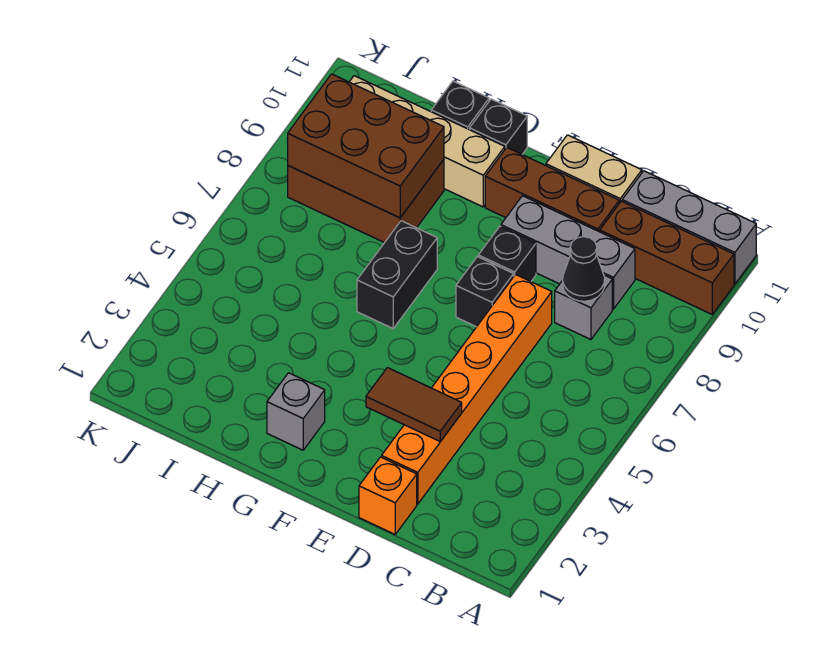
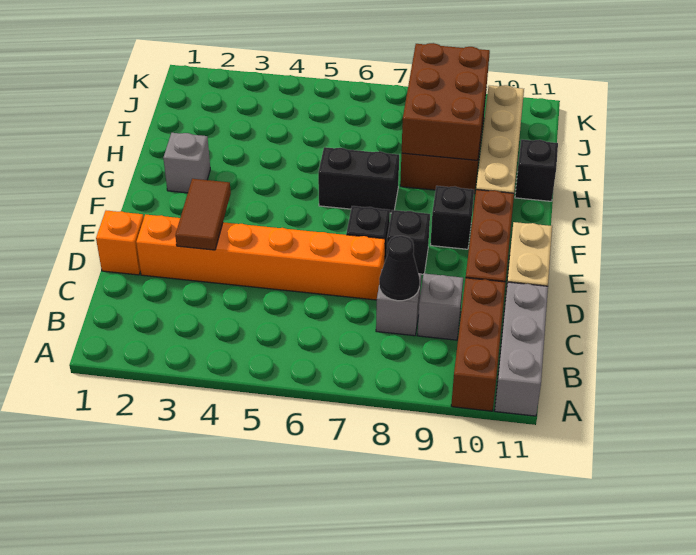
grey brick C9:E9 level 1 -> grey brick C9 level 1
black brick G11 level 1 -> black brick F9 level 1

